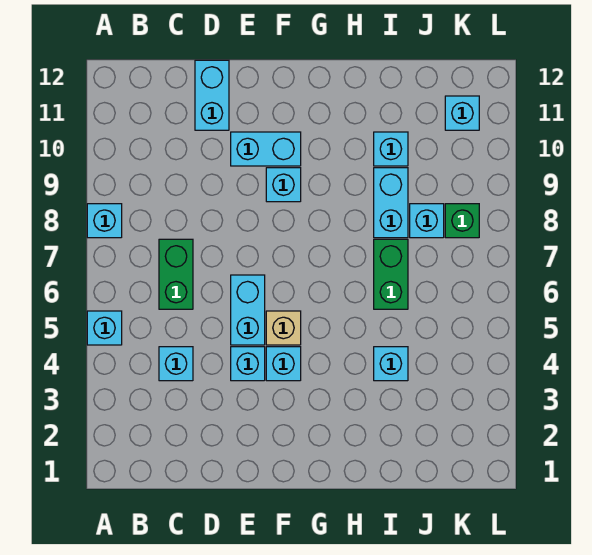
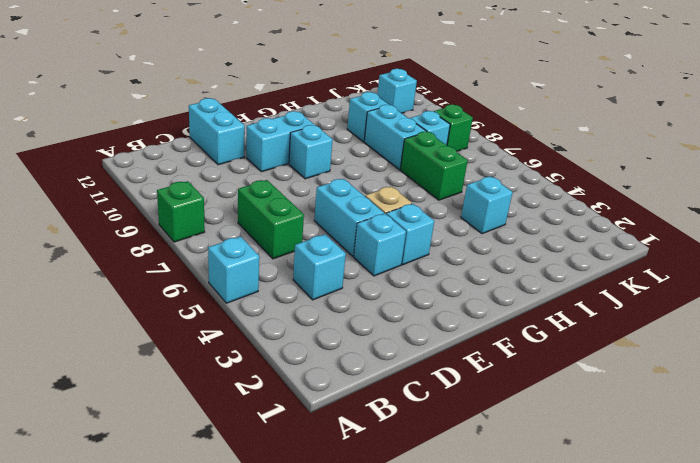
cyan brick A8 level 1 -> green brick A8 level 1

